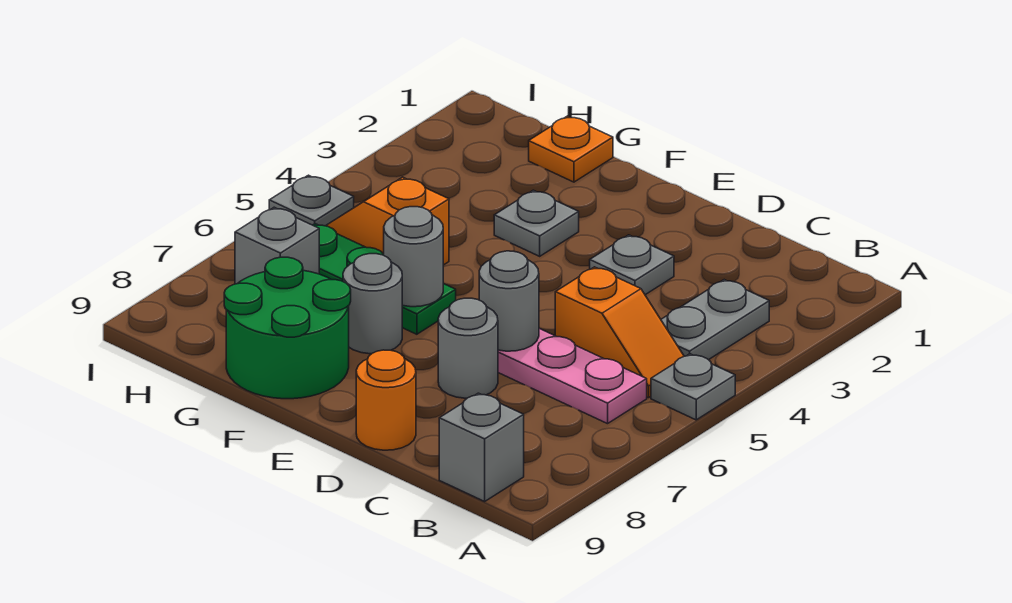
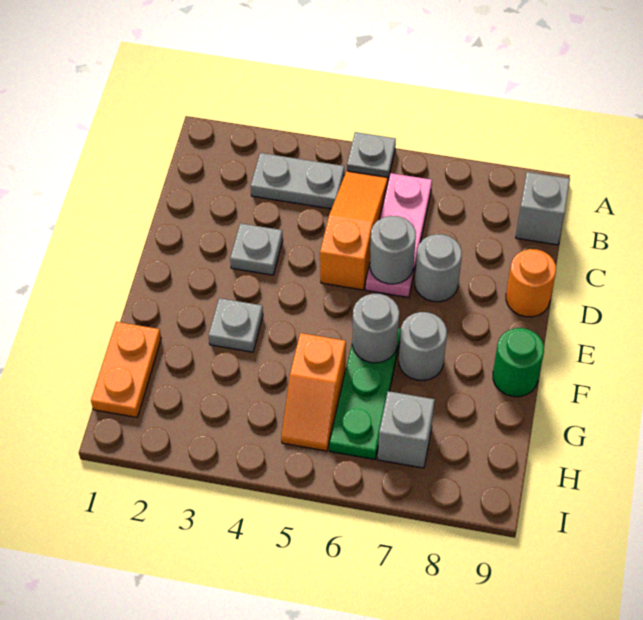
orange slope B5:C5 level 1 top C -> orange slope B5:D5 level 1 top D
green round brick F8:G9 level 1 -> green round brick F9 level 1
orange plate G1 level 1 -> orange plate G1:H1 level 1
grey plate I5 level 1 -> none

